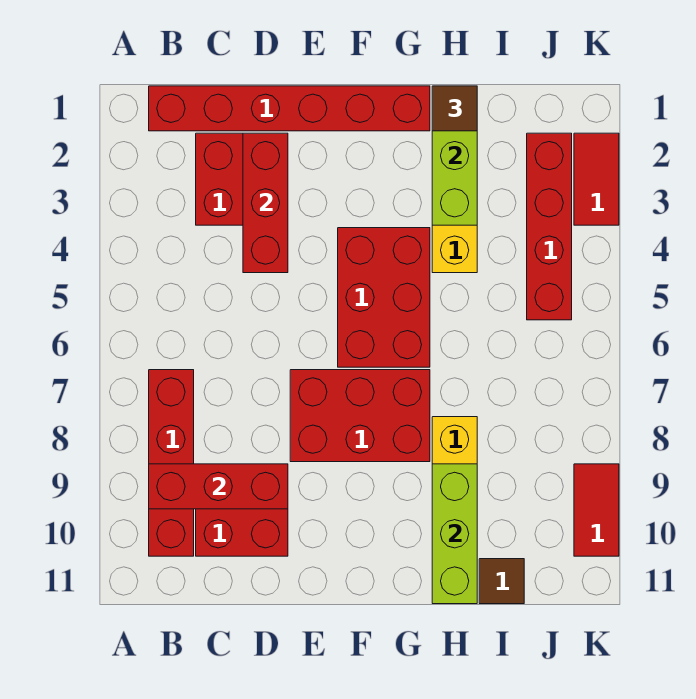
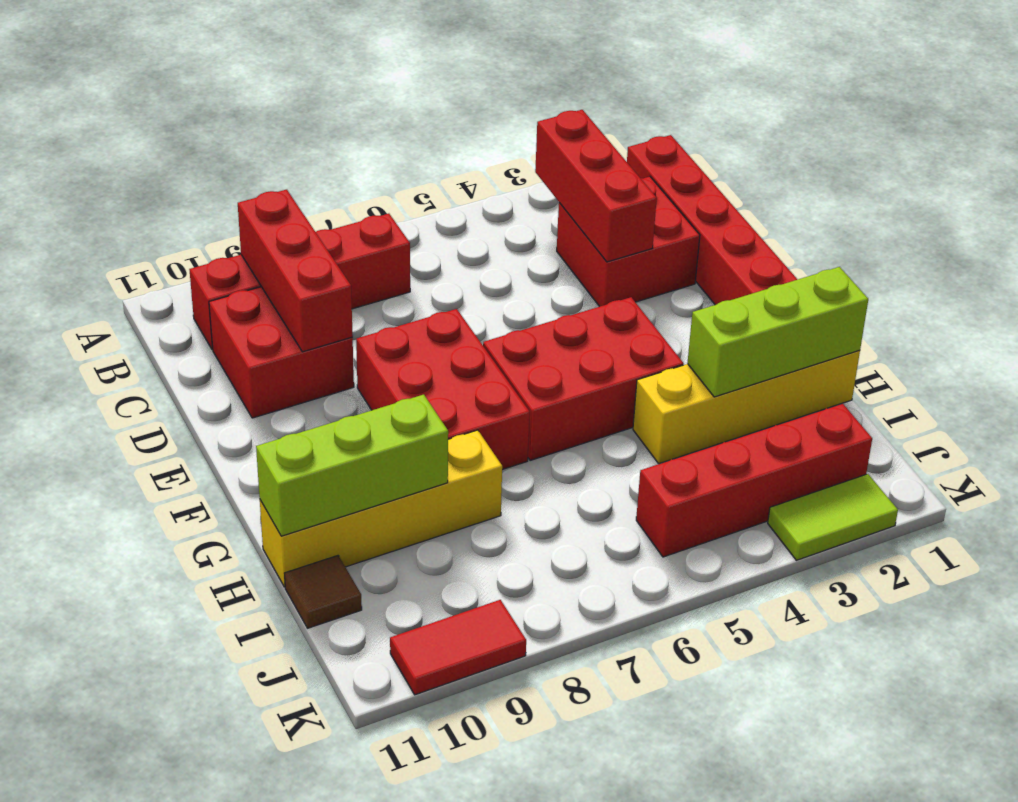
red brick D2:D4 level 2 -> red brick B3:D3 level 2
brown tile H1 level 3 -> none
red tile K2:K3 level 1 -> lime tile K2:K3 level 1

